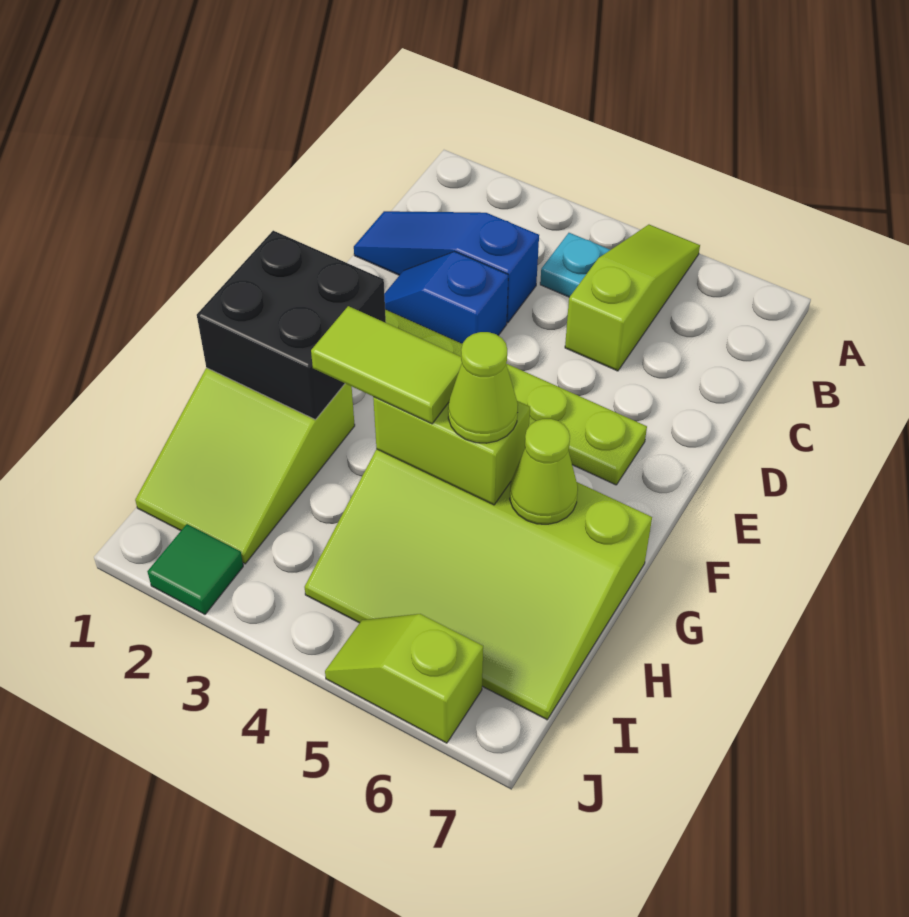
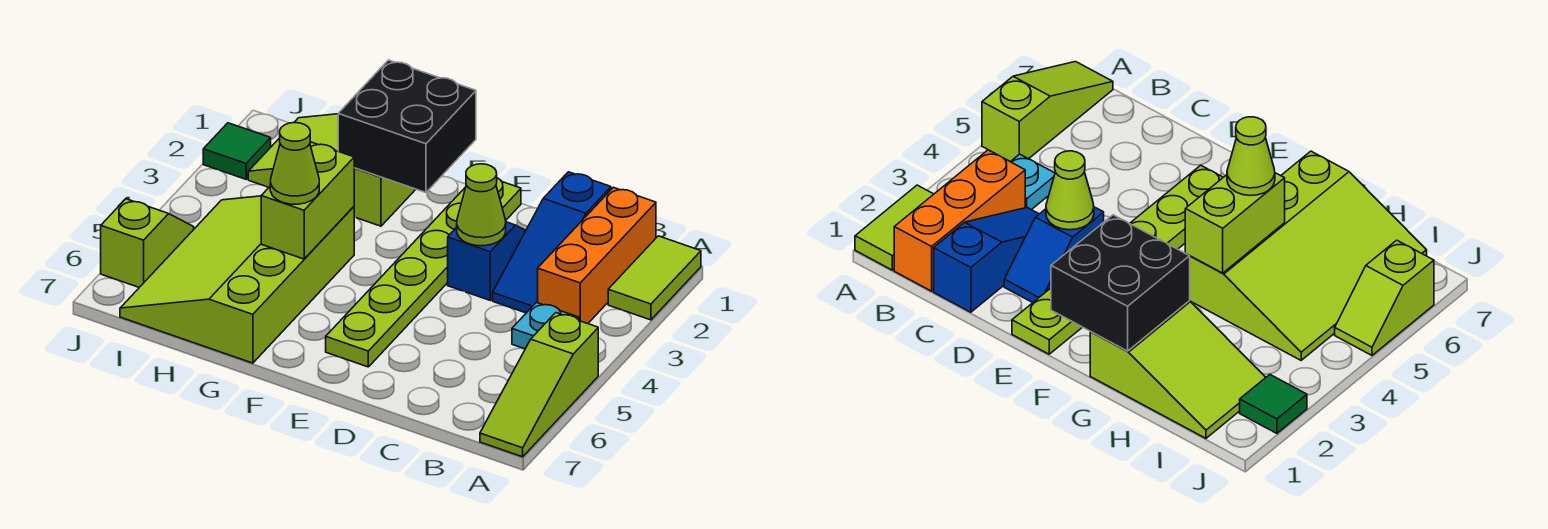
lime slope A5:C5 level 1 top C -> lime slope A5:A7 level 1 top 5
none -> orange brick B1:B3 level 1
blue slope C1:C3 level 1 top 3 -> blue slope C1:C3 level 1 top 1
lime tile G3:G4 level 3 -> lime tile A1:A2 level 1
lime cone G6 level 2 -> lime cone D3 level 2

